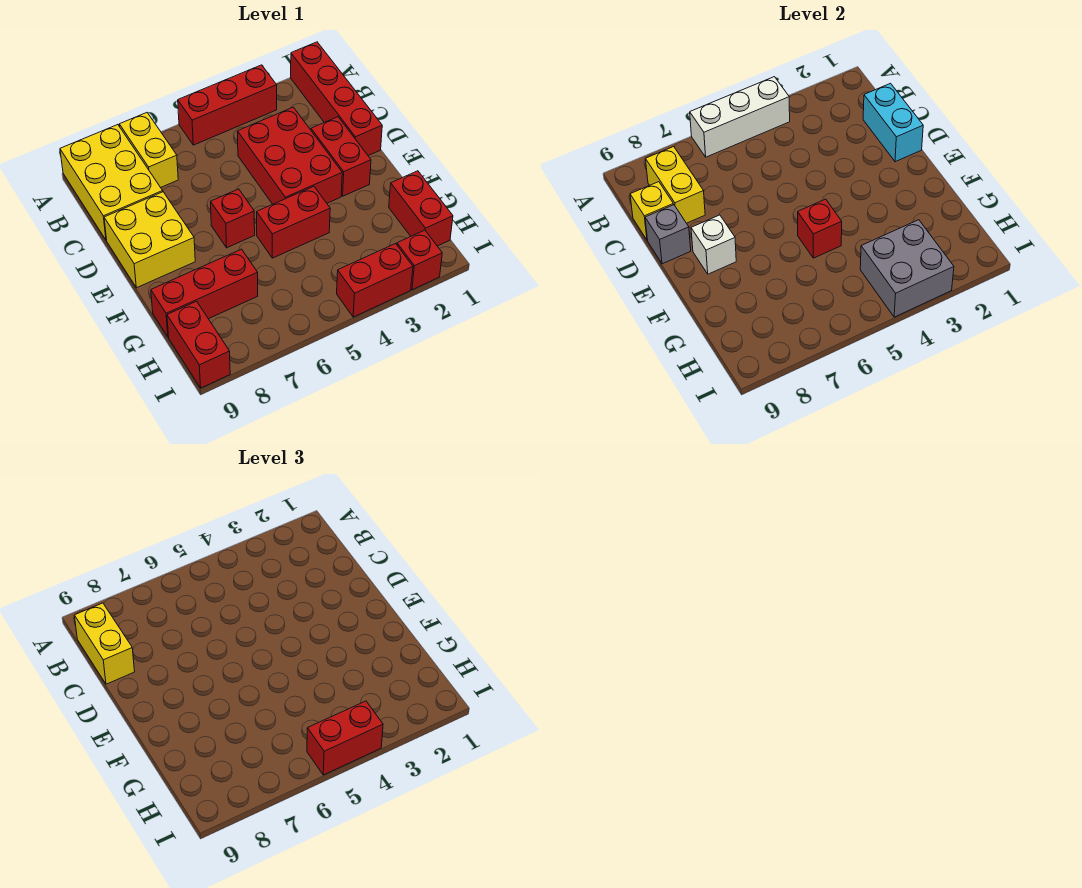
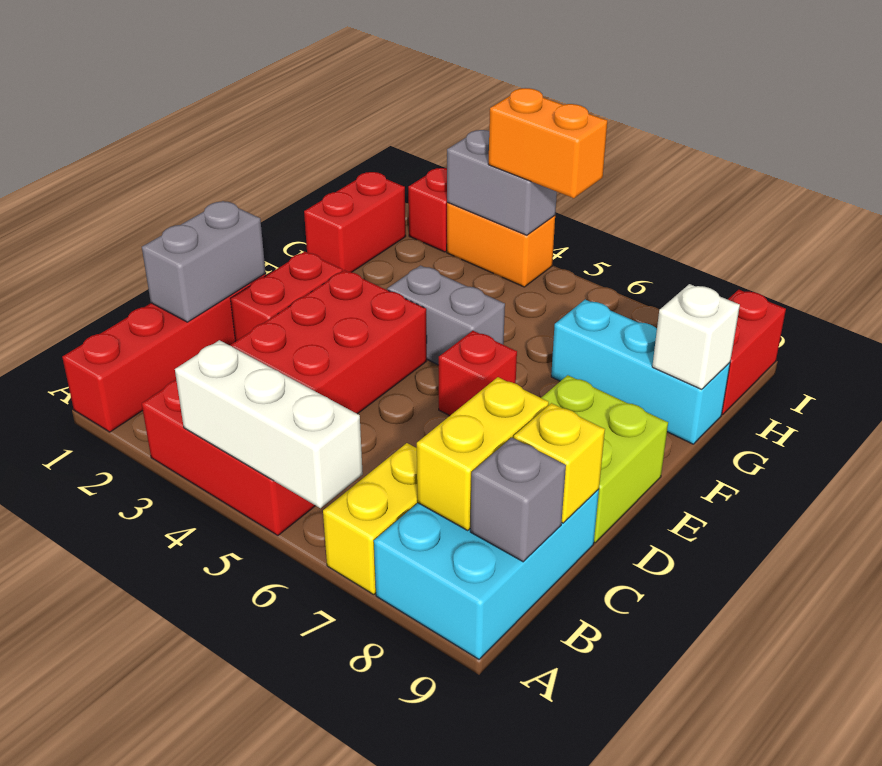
yellow brick A8:C9 level 1 -> cyan brick A8:C9 level 1
yellow brick B9:C9 level 3 -> none
cyan brick C1:D1 level 2 -> grey brick C1:D1 level 2
yellow brick D8:E9 level 1 -> lime brick D8:E9 level 1
grey brick D9 level 2 -> grey brick B9 level 2
white brick E8 level 2 -> white brick G9 level 2
red brick F4:F5 level 1 -> grey brick F4:F5 level 1
red brick F5 level 2 -> none
red brick G7:G9 level 1 -> cyan brick G7:G9 level 1
grey brick H3:I4 level 2 -> grey brick I3:I4 level 2
red brick I3:I4 level 1 -> orange brick I3:I4 level 1
red brick I4:I5 level 3 -> orange brick I4:I5 level 3

